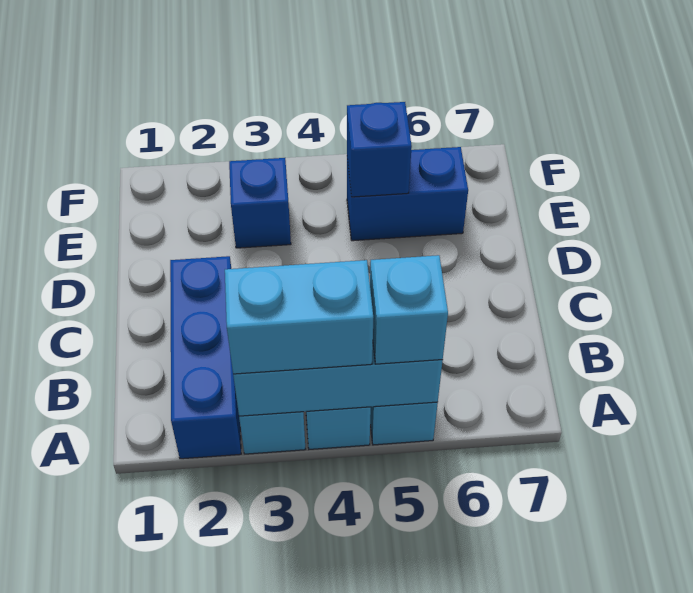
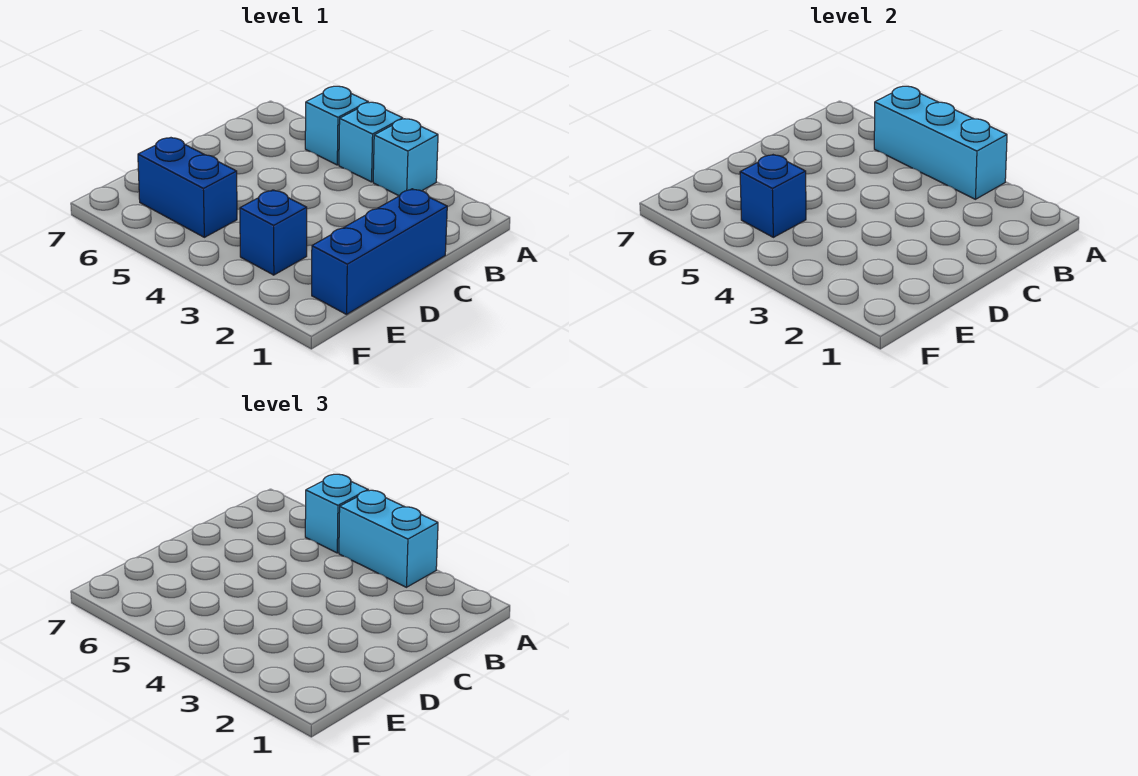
blue brick A2:C2 level 1 -> blue brick C1:E1 level 1

